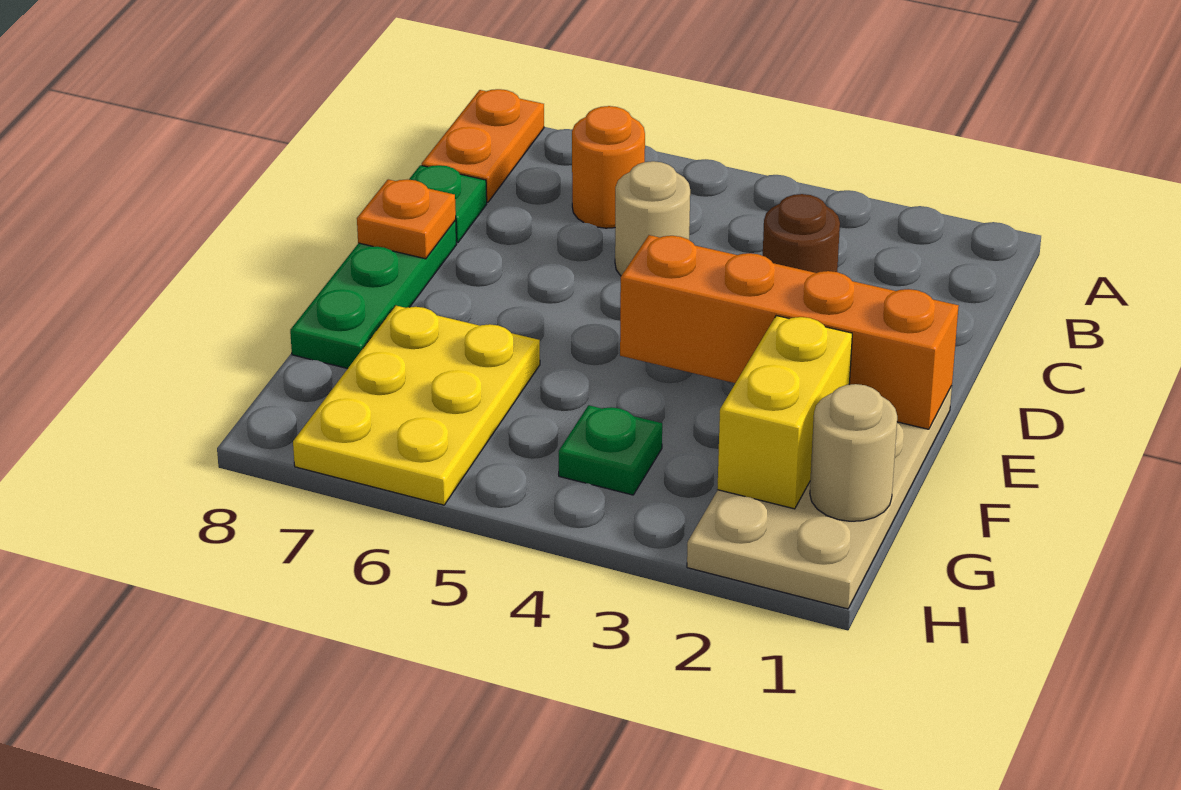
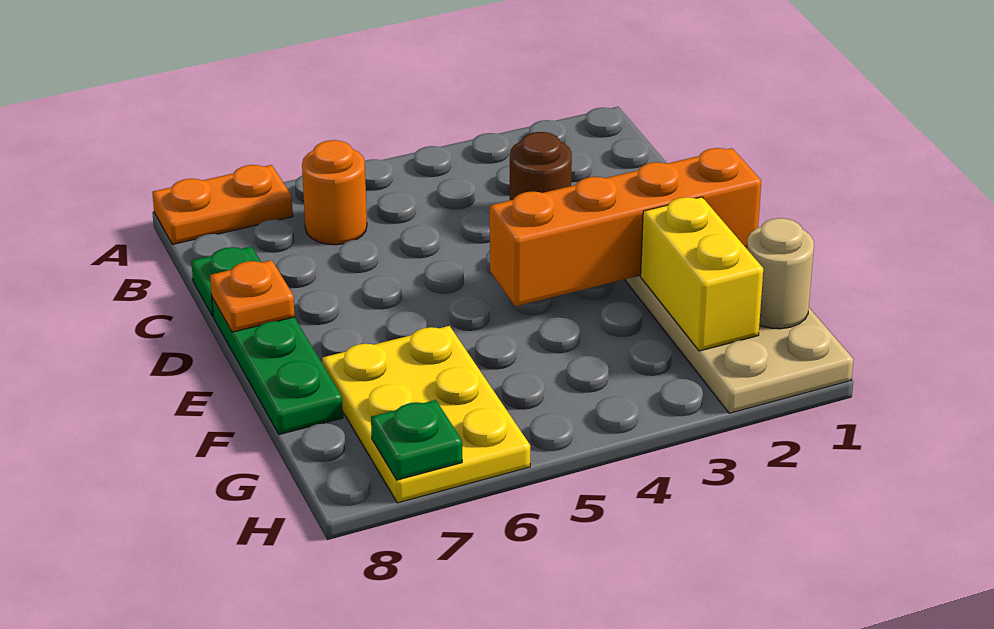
orange plate A8:B8 level 1 -> orange plate A7:A8 level 1
tan round brick C5 level 1 -> none
green plate G4 level 1 -> green plate H7 level 2

